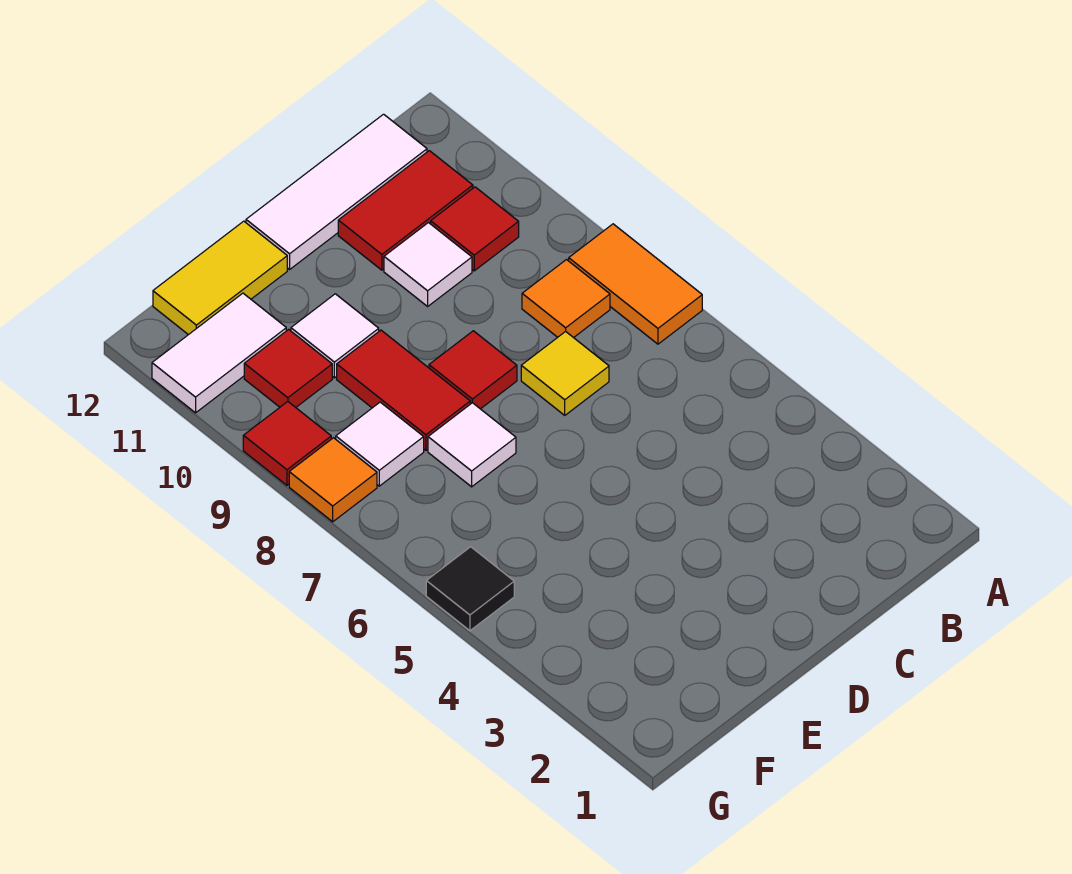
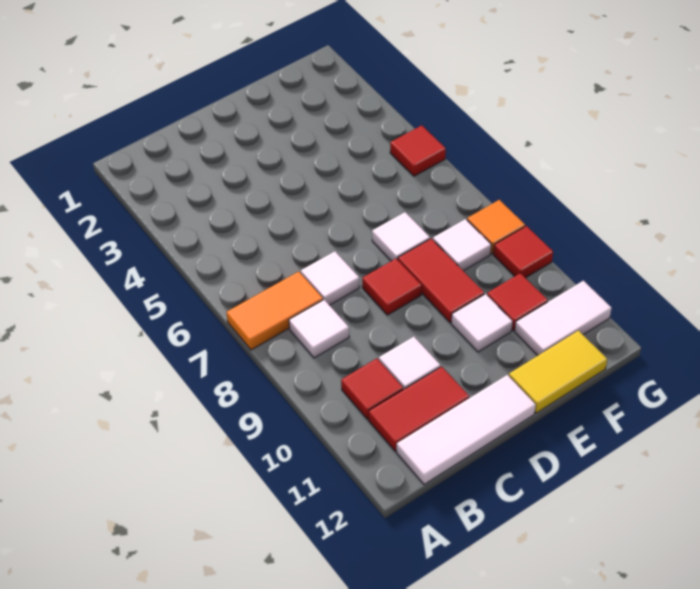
orange tile A7:A8 level 1 -> orange tile A7:B7 level 1
orange tile B8 level 1 -> white tile B8 level 1
yellow tile C7 level 1 -> white tile C7 level 1
black tile G5 level 1 -> red tile G5 level 1

